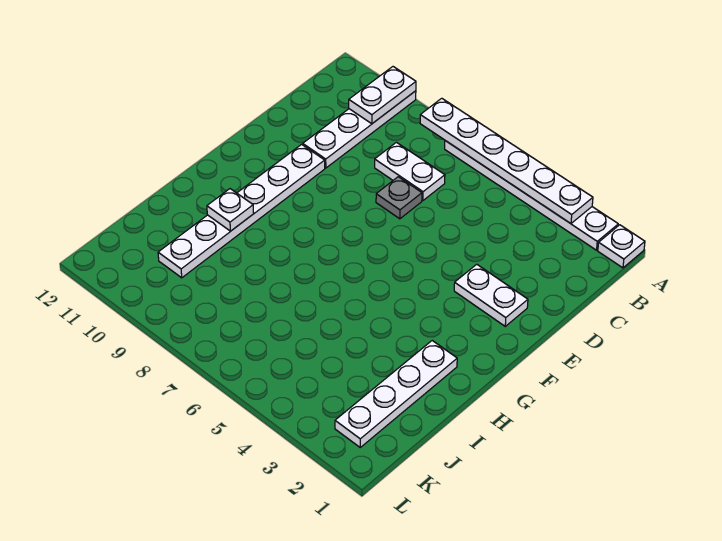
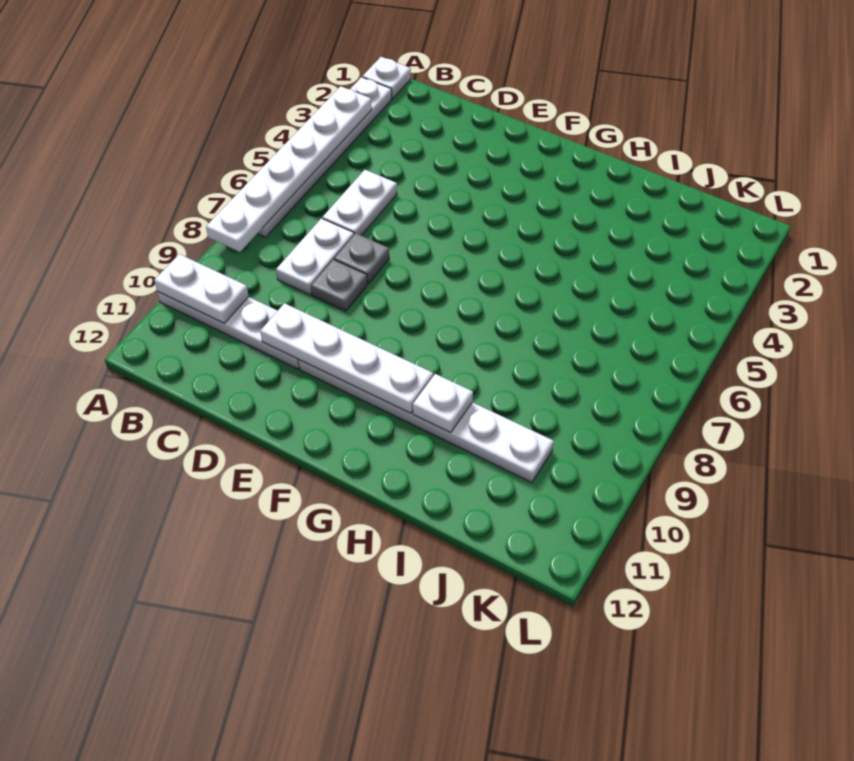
none -> grey plate D8 level 1
white plate E2:E3 level 1 -> white plate C5:C6 level 1
white plate H2:K2 level 1 -> white plate D10:G10 level 2

